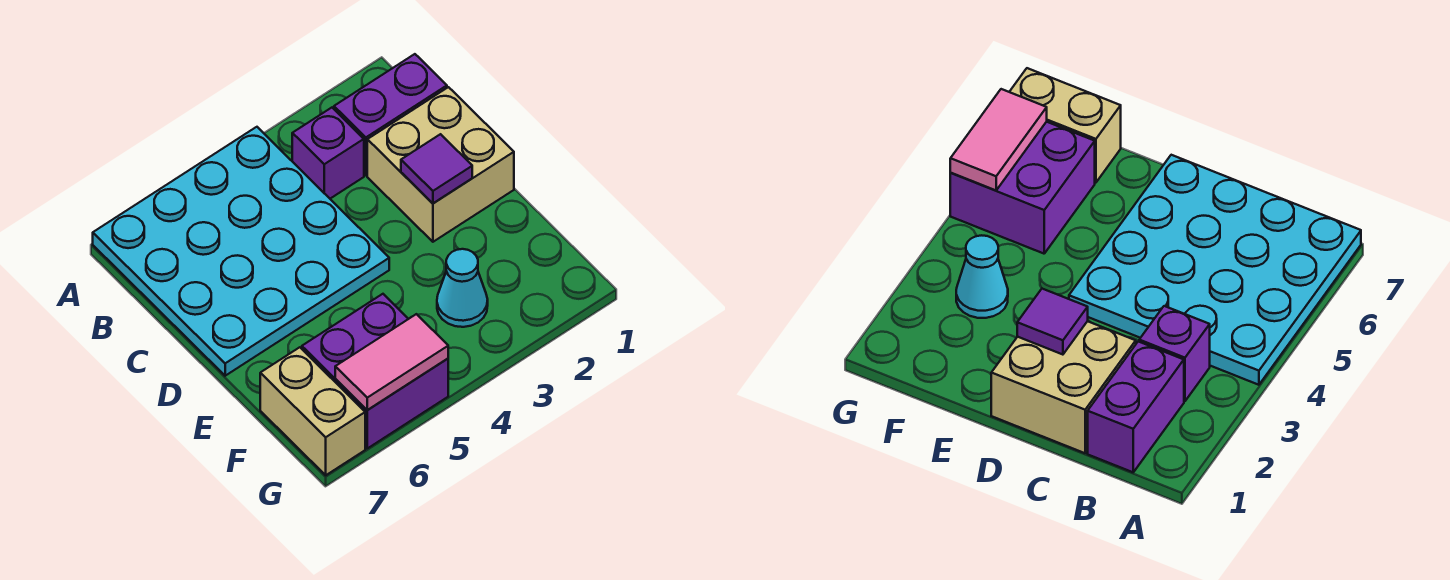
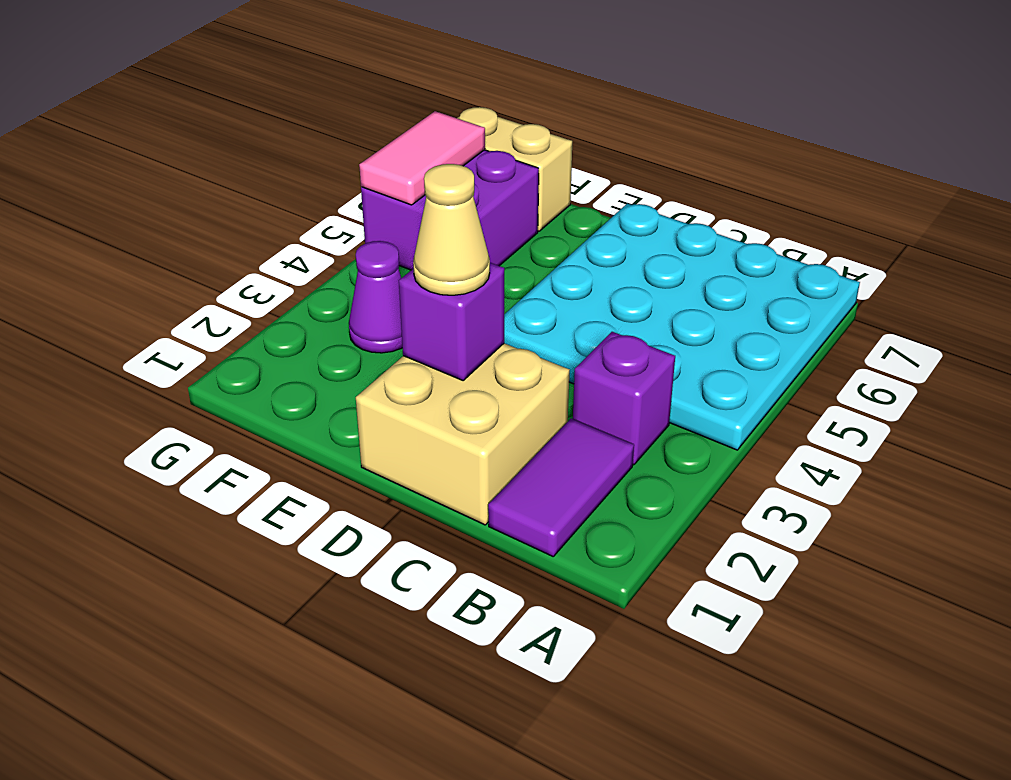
purple brick B1:B2 level 1 -> purple tile B1:B2 level 1
purple tile D2 level 2 -> purple brick D2 level 2
none -> tan cone D2 level 3
cyan cone F3 level 1 -> purple cone F3 level 1

